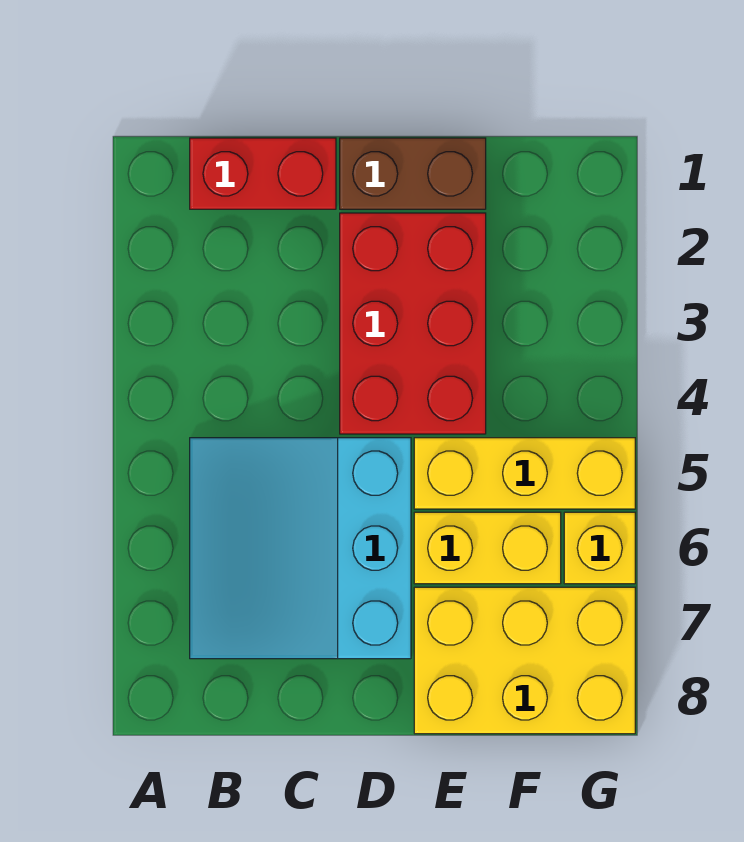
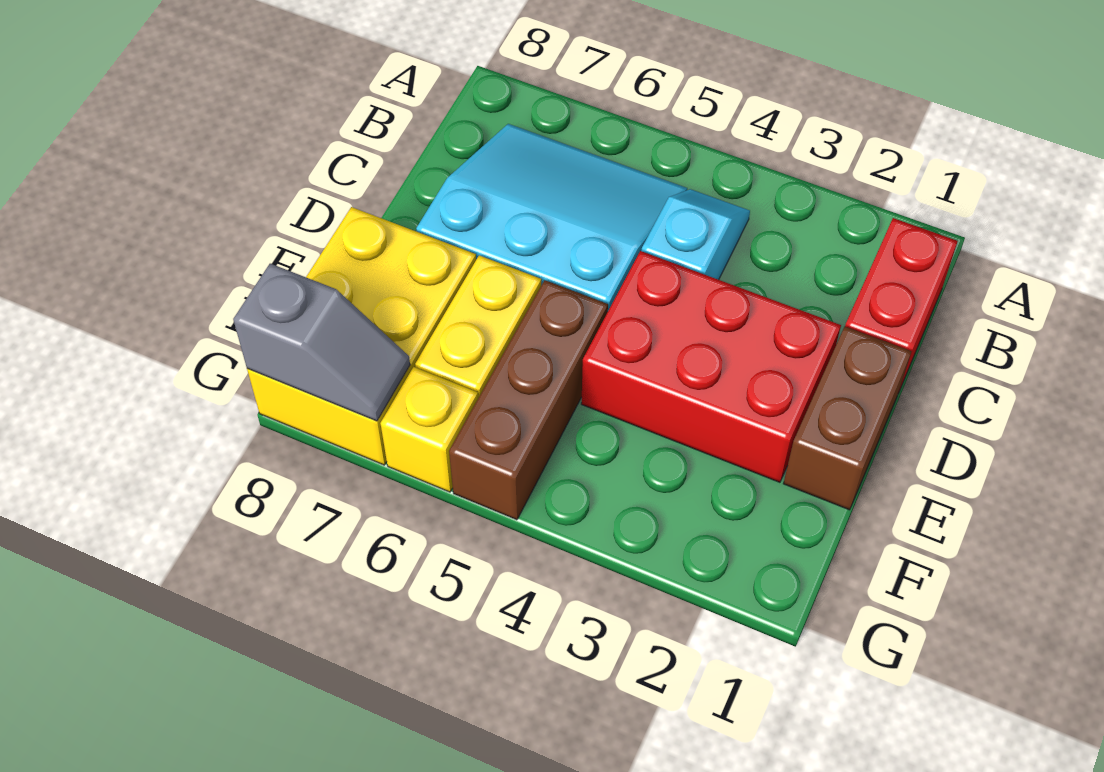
none -> cyan slope B4:C4 level 1 top C
yellow brick E5:G5 level 1 -> brown brick E5:G5 level 1
none -> grey slope G7:G8 level 2 top 8

